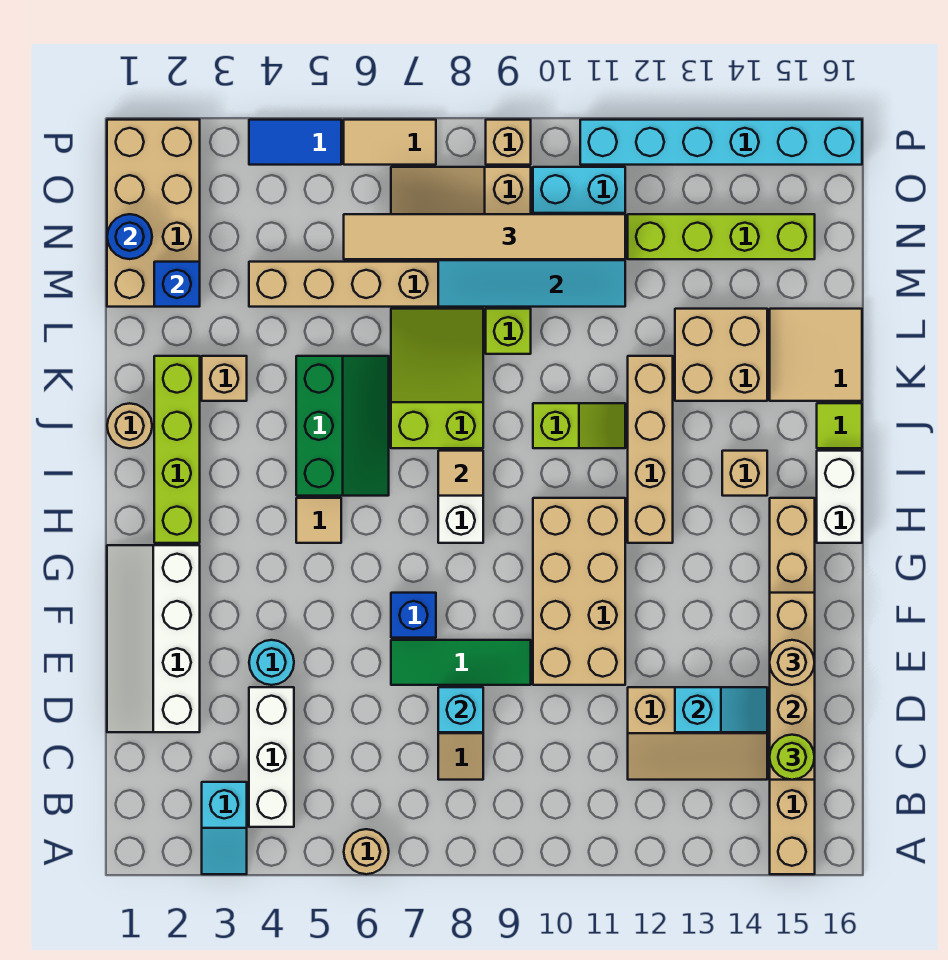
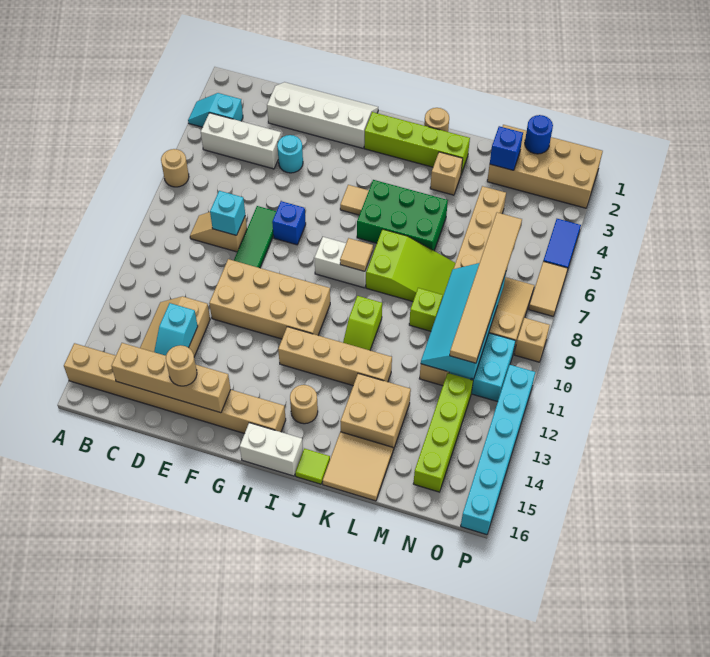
lime round brick C15 level 3 -> none
green slope I5:K6 level 1 top 5 -> green brick I5:K6 level 1
tan brick I14 level 1 -> tan round brick I14 level 1

